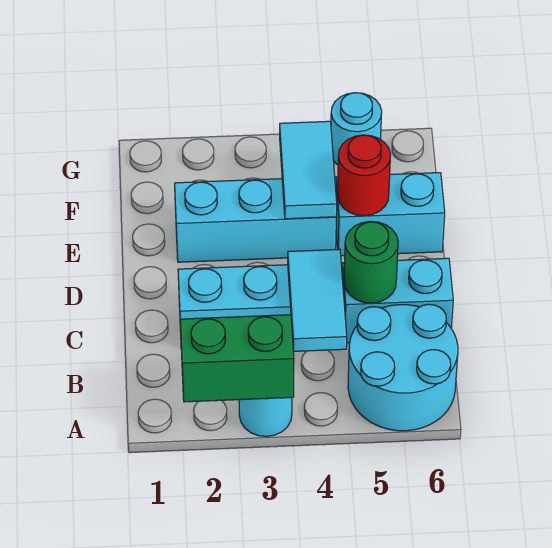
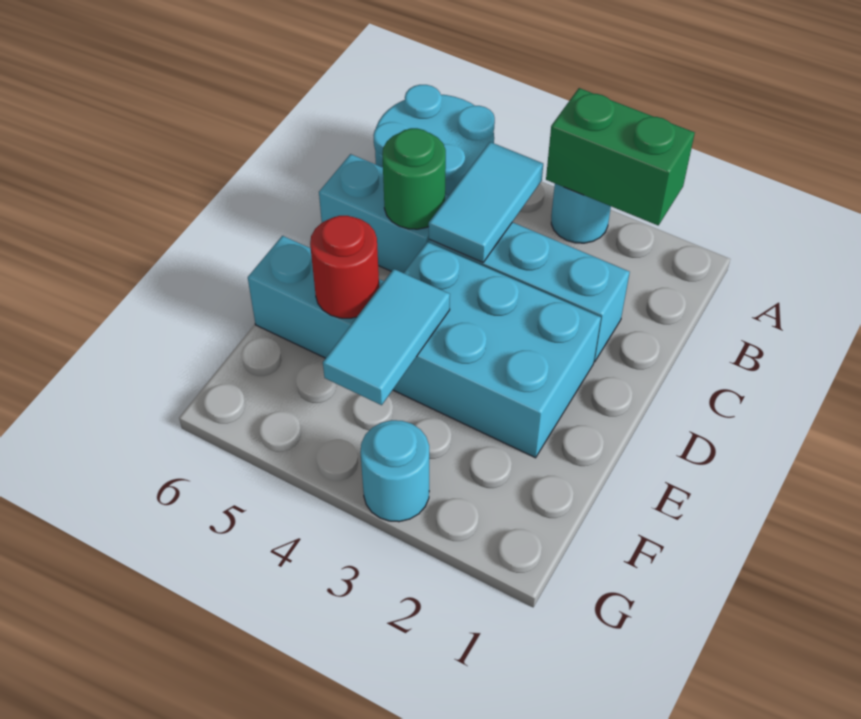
cyan brick E2:E4 level 1 -> cyan brick D2:E4 level 1
cyan round brick G5 level 1 -> cyan round brick G3 level 1

